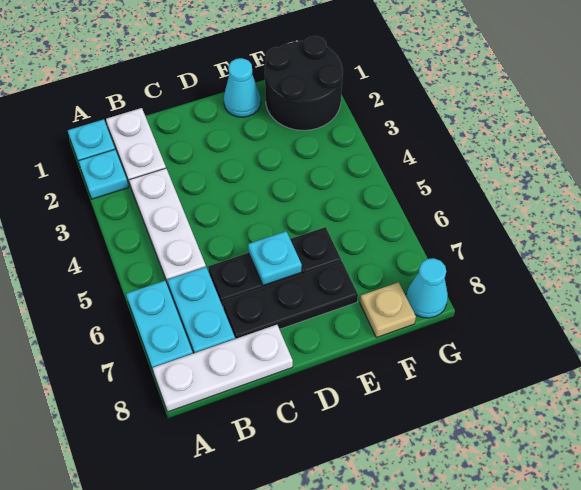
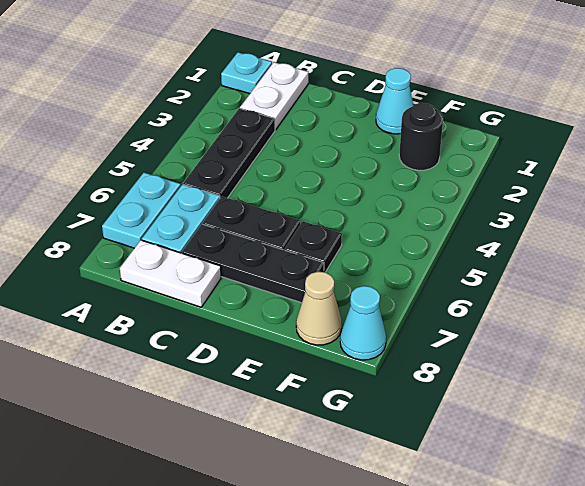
cyan plate A2 level 1 -> none
white plate A8:C8 level 1 -> white plate B8:C8 level 1
white plate B3:B5 level 1 -> black plate B3:B5 level 1
cyan plate D6 level 2 -> none
black round brick F1:G2 level 1 -> black round brick F2 level 1
tan plate F8 level 1 -> tan cone F8 level 1

